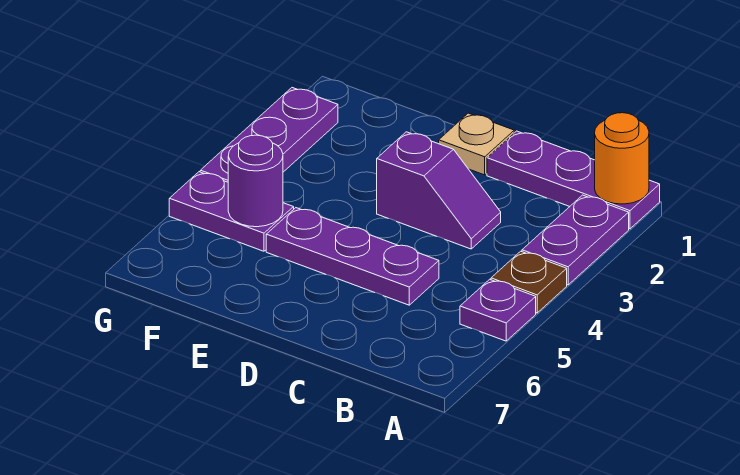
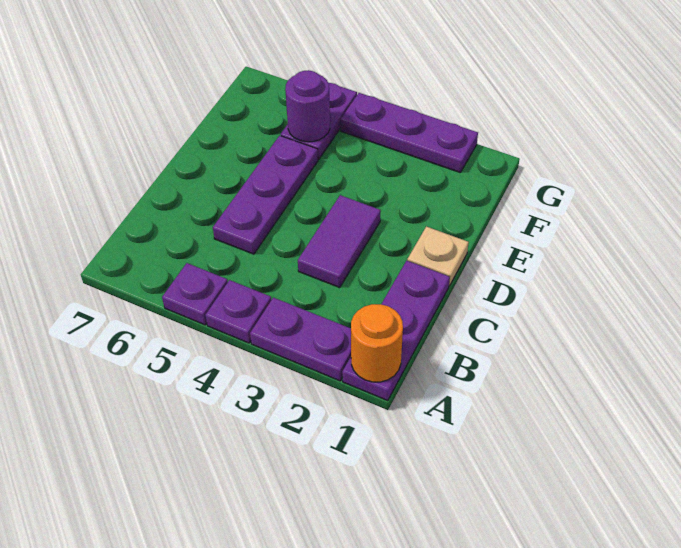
brown plate A4 level 1 -> purple plate A4 level 1
purple slope C3:D3 level 1 top D -> purple tile C3:D3 level 1

